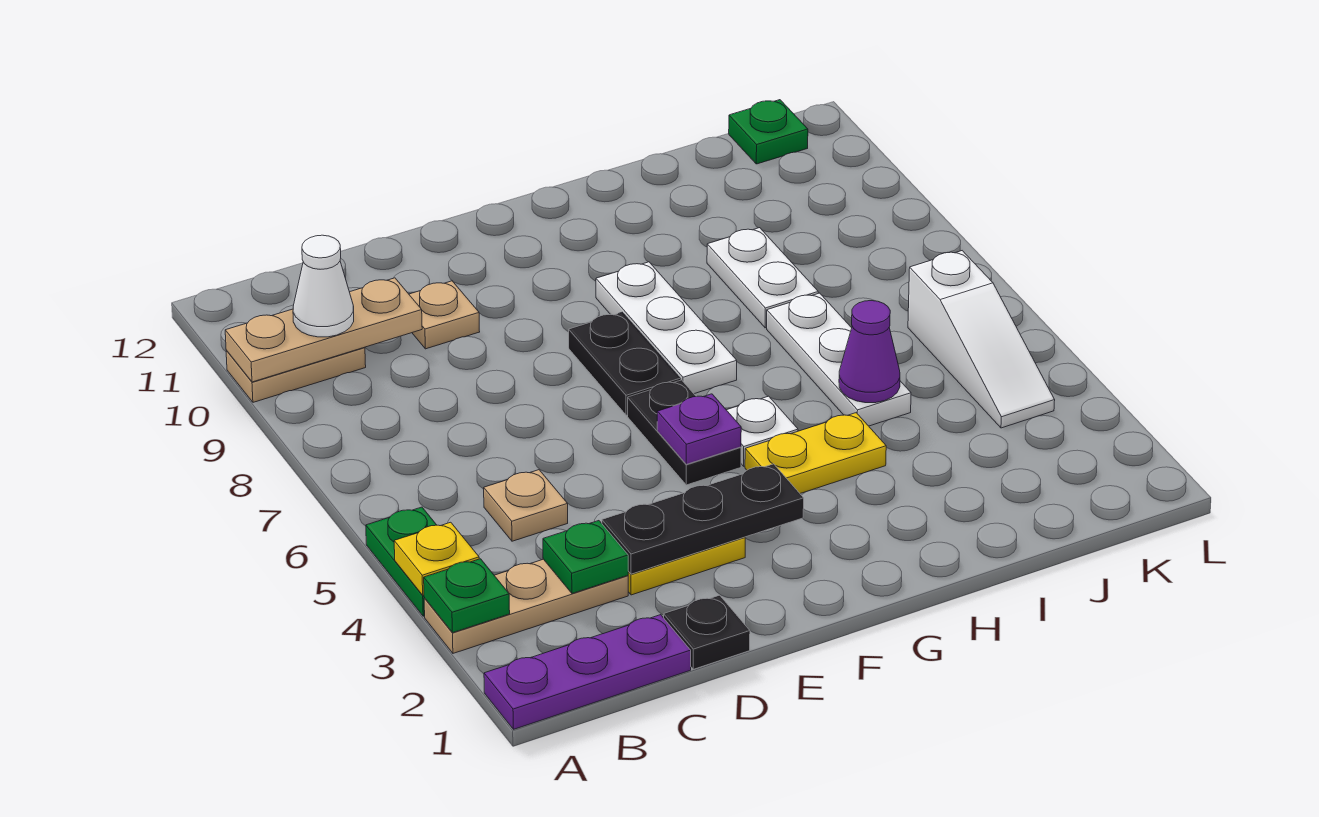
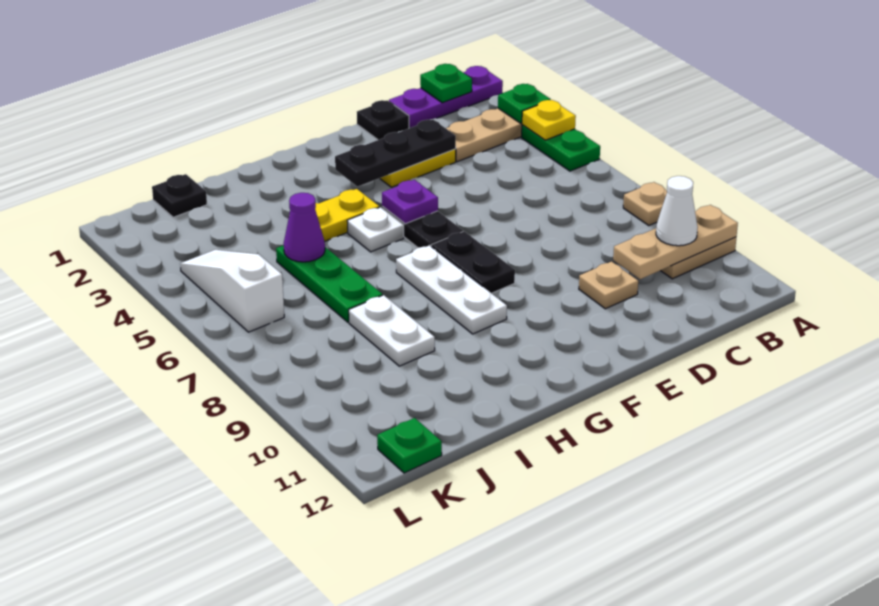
green plate C3 level 2 -> green plate B1 level 2
tan plate C5 level 1 -> tan plate A8 level 1
white plate I5:I7 level 1 -> green plate I5:I7 level 1
none -> black plate J1 level 1

